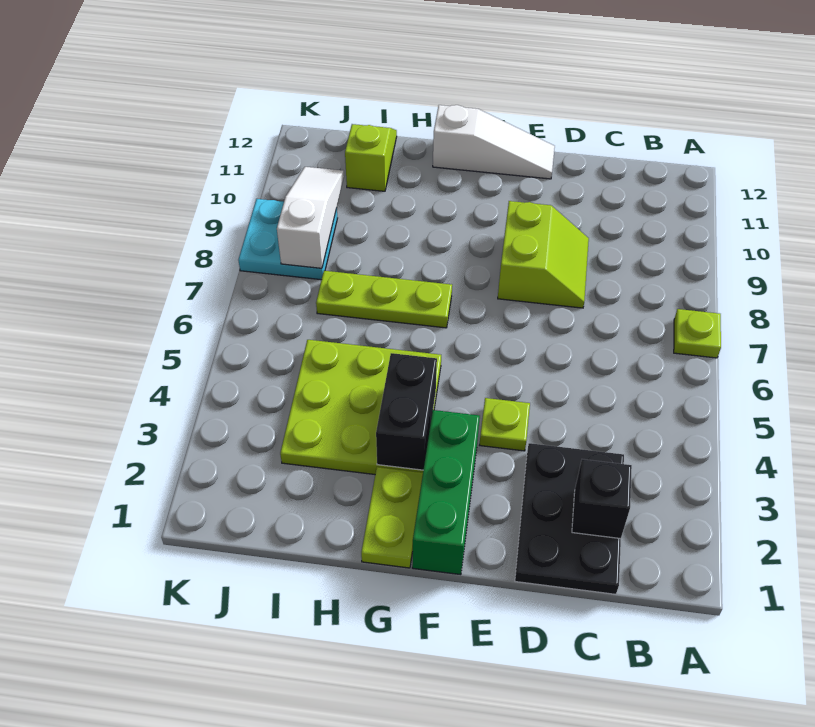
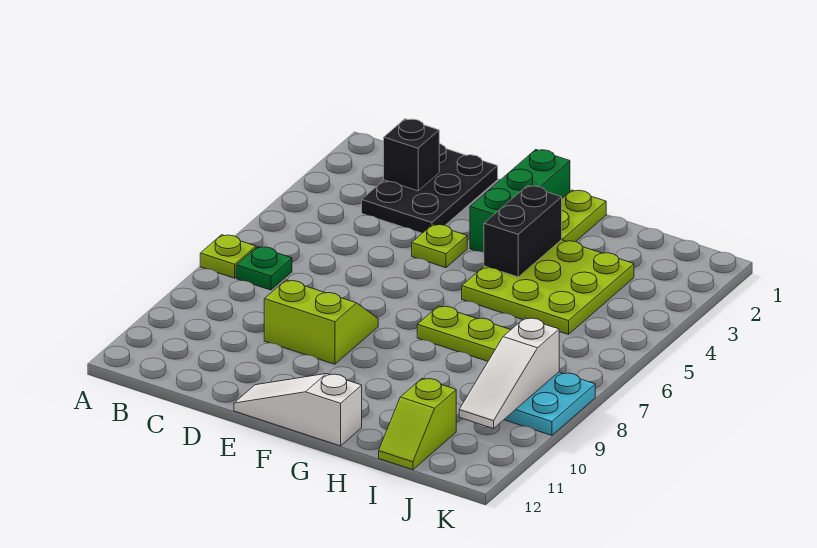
none -> green plate B7 level 1
lime slope D8:E9 level 1 top E -> lime slope D8:E9 level 1 top 9

